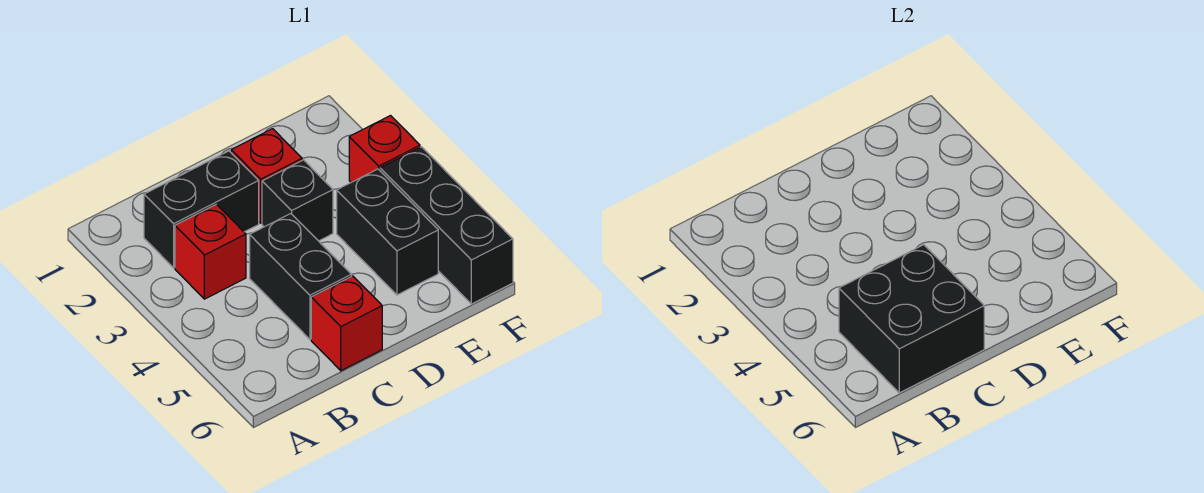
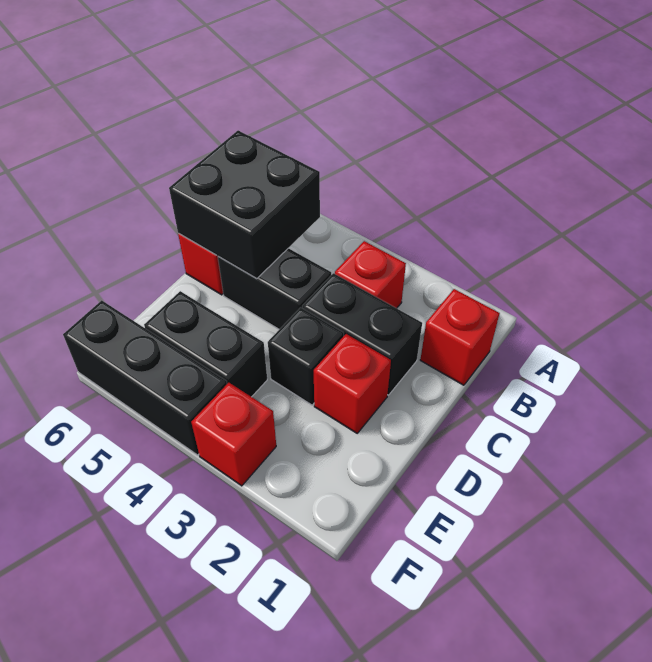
none -> red brick B1 level 1
black brick B2:C2 level 1 -> black brick C2:C3 level 1

